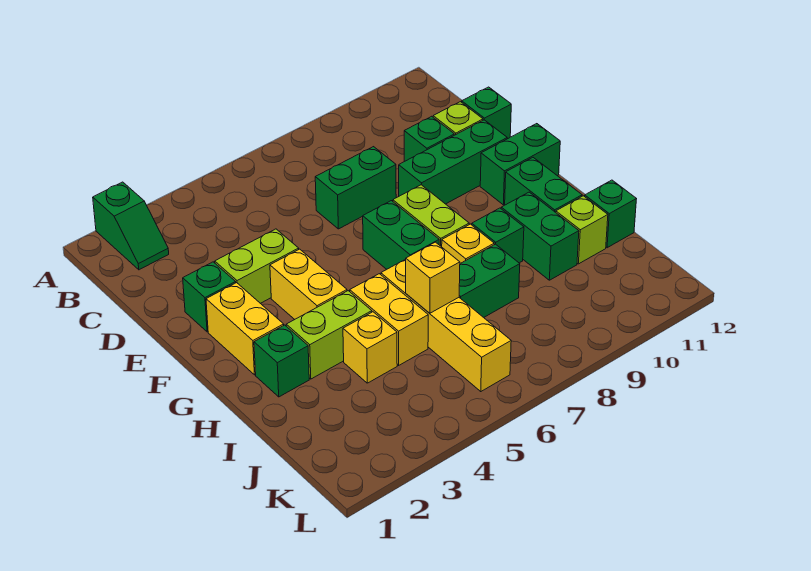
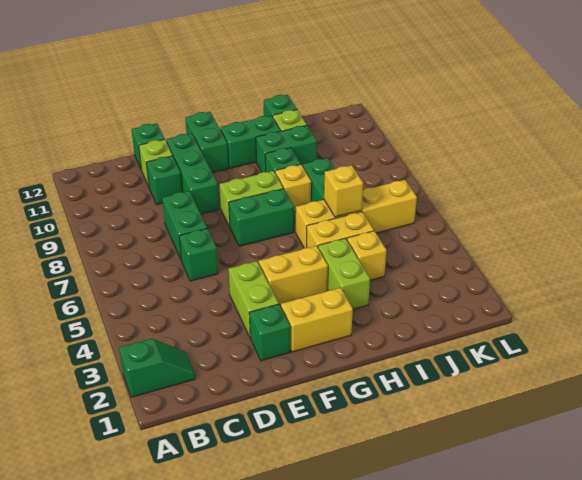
green brick H2 level 1 -> green brick D6 level 1

